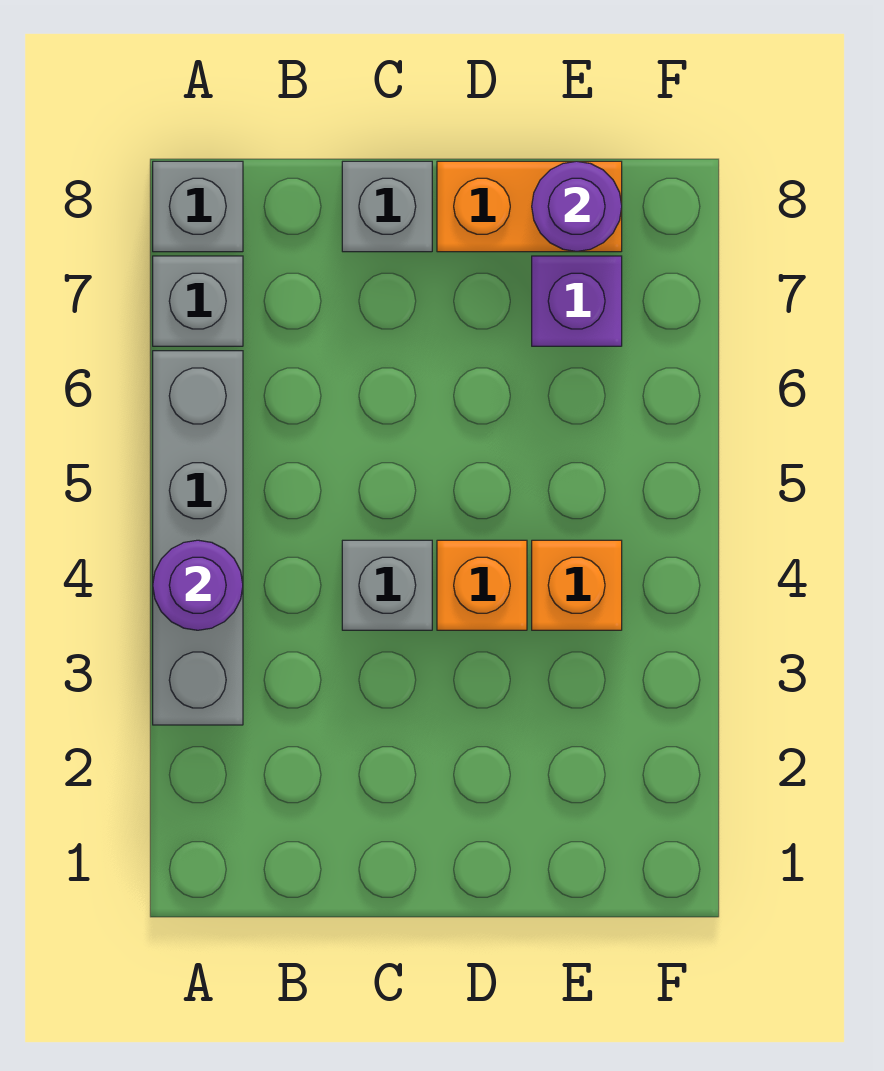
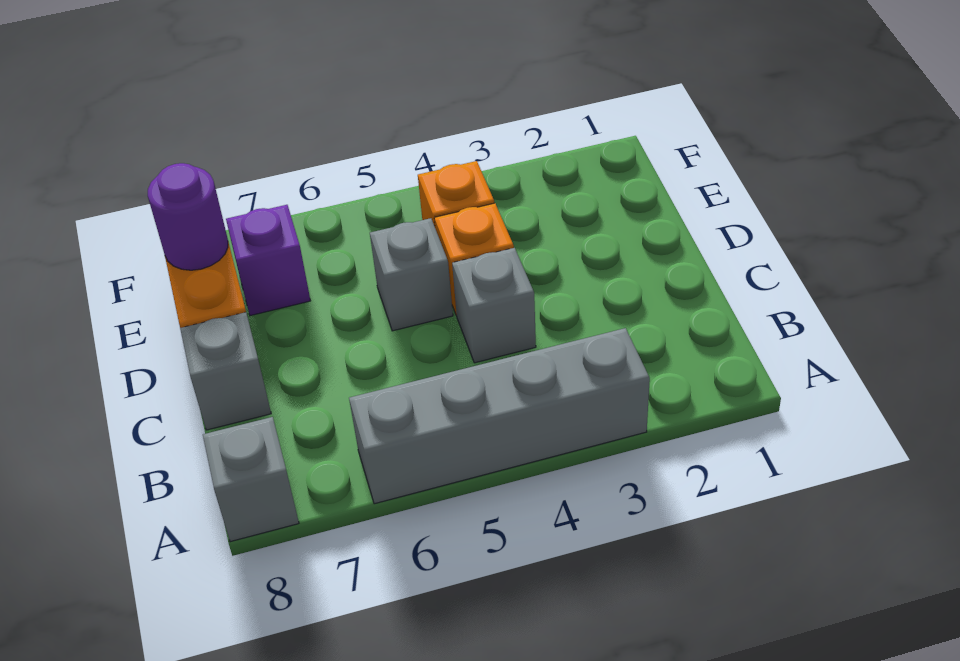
purple round brick A4 level 2 -> none
grey brick A7 level 1 -> grey brick D5 level 1

